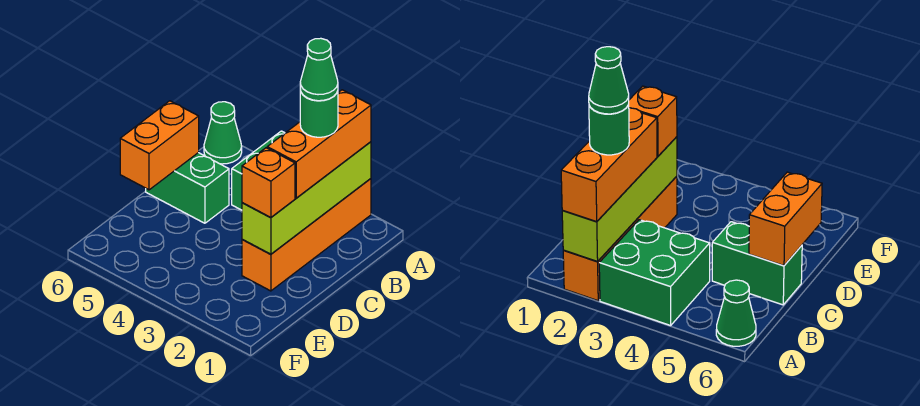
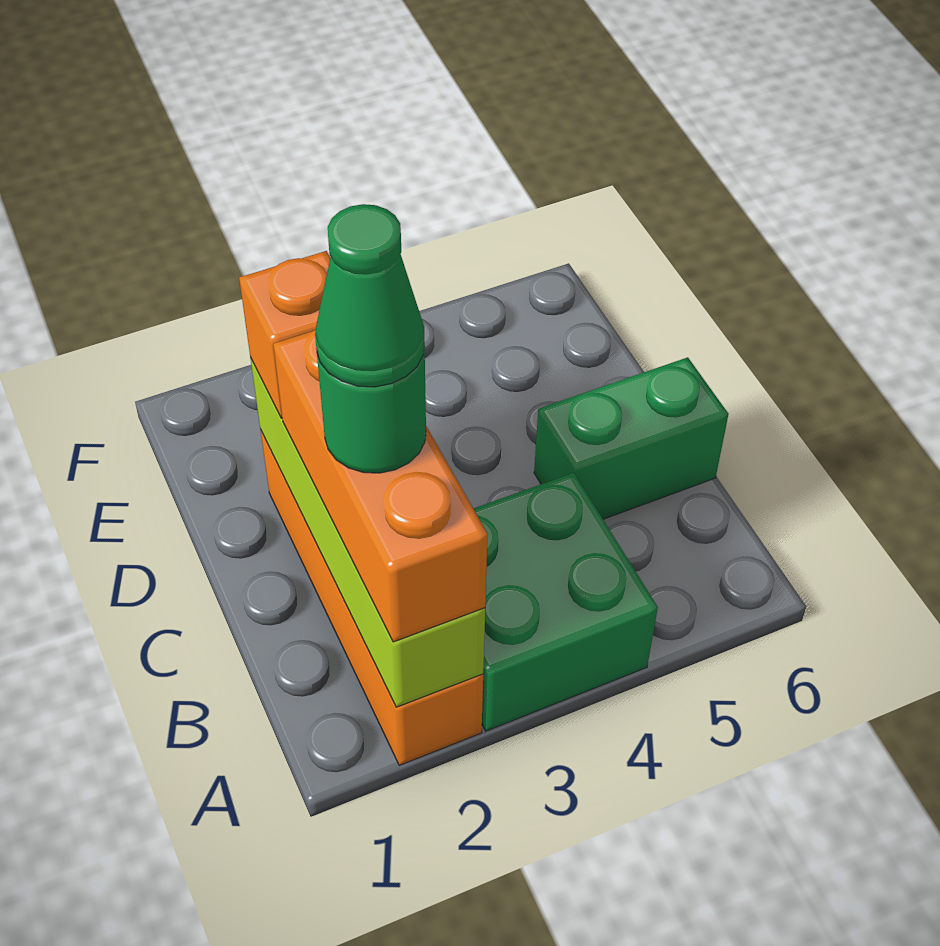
green cone A6 level 1 -> none
orange brick C6:D6 level 2 -> none

